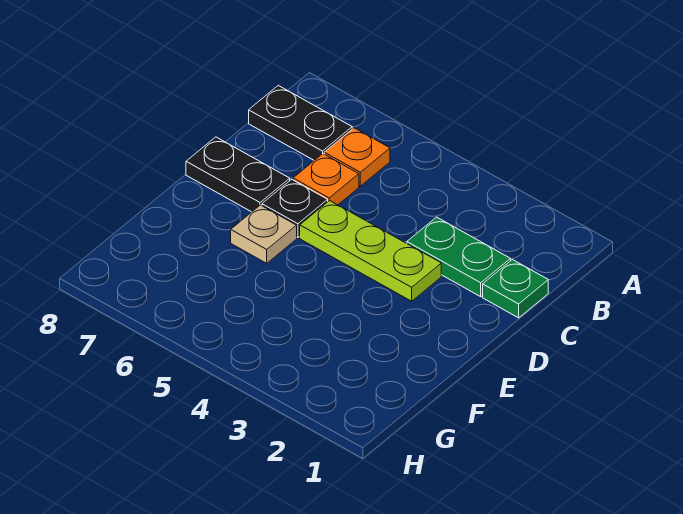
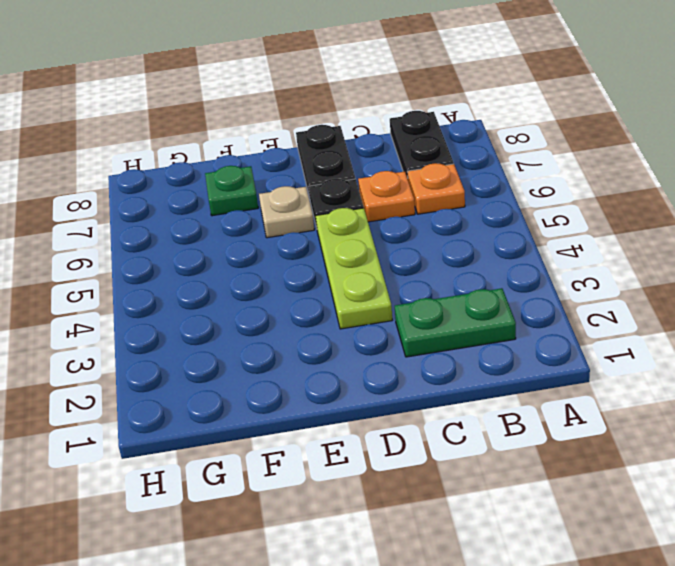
green plate C1 level 1 -> green plate F7 level 1
green plate C2:C3 level 1 -> green plate B2:C2 level 1

